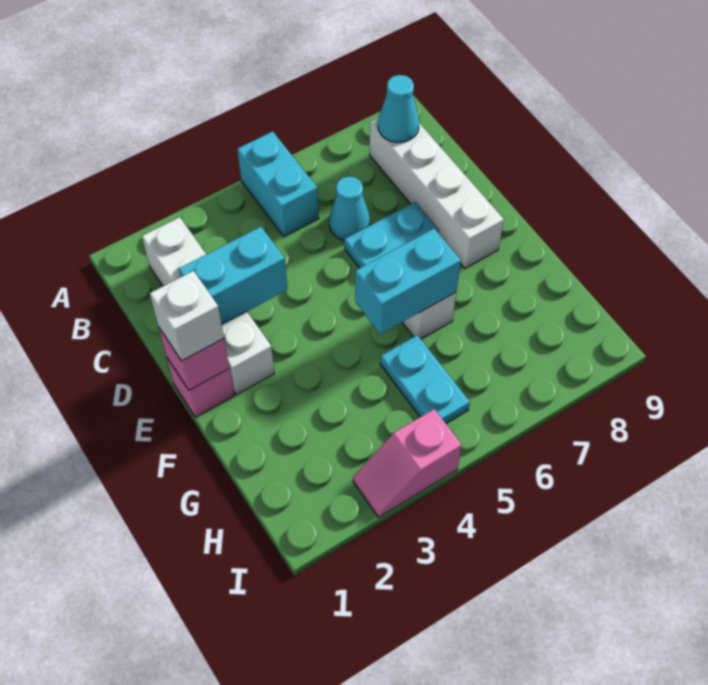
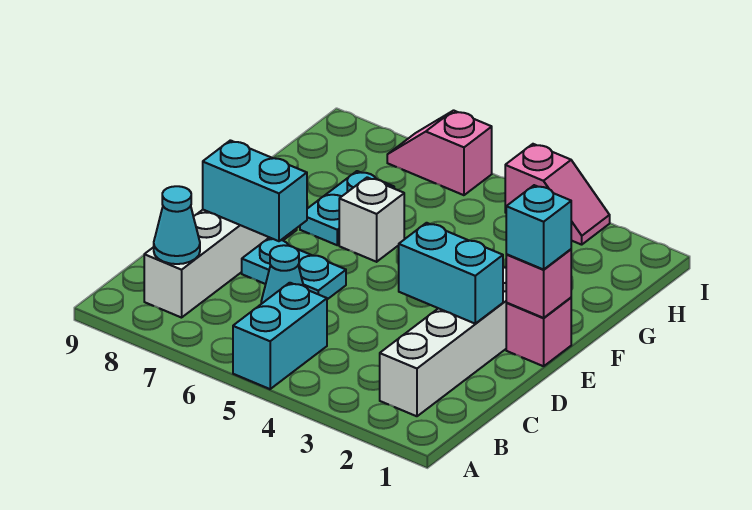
white brick E1 level 3 -> cyan brick E1 level 3
cyan brick F5:F6 level 2 -> cyan brick D7:D8 level 2
cyan plate G5:H5 level 1 -> cyan plate F7:G7 level 1
none -> pink slope I6:I7 level 1 top 6

